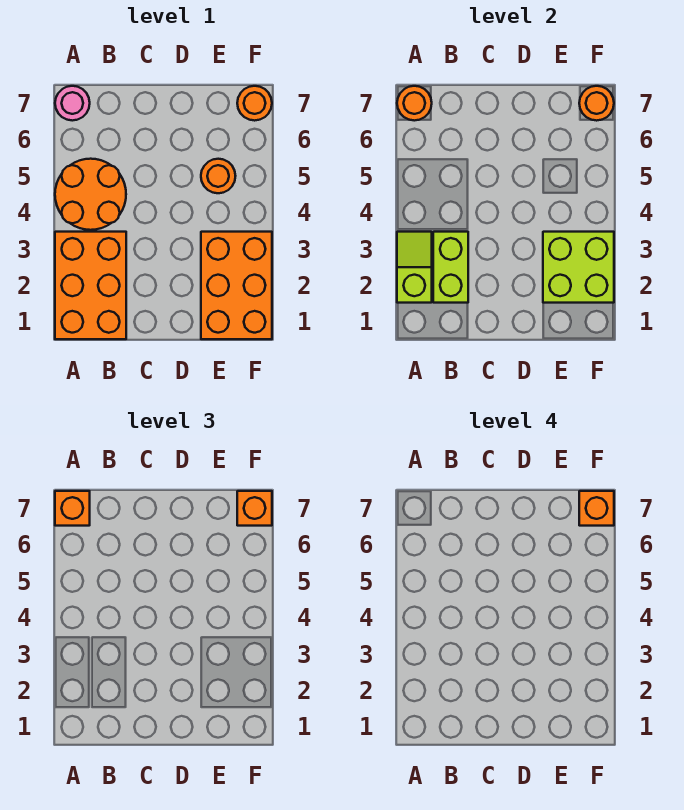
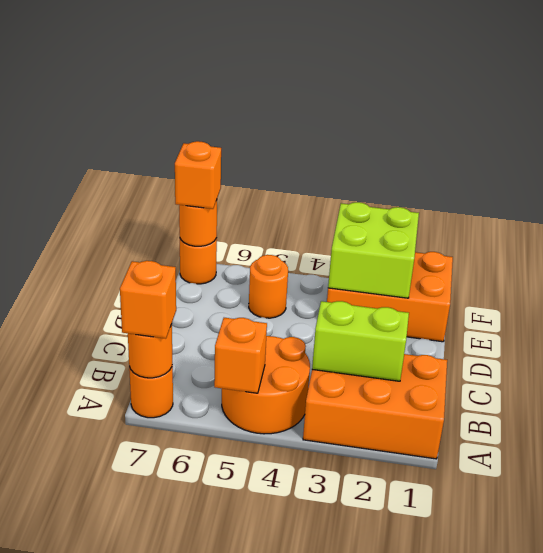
lime slope A2:A3 level 2 top 2 -> none
pink round brick A7 level 1 -> orange round brick A7 level 1
orange brick F7 level 4 -> orange brick A5 level 2

